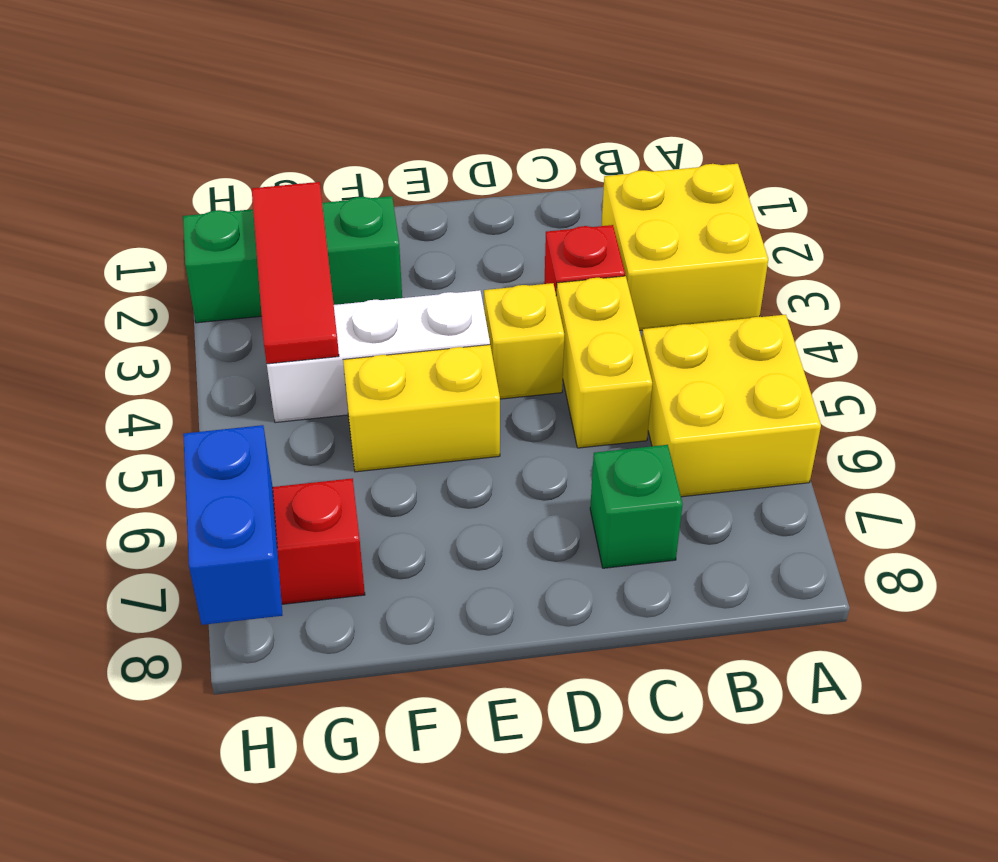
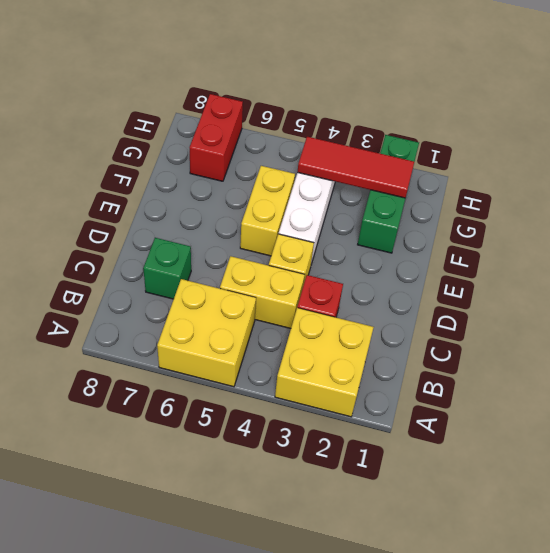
blue brick H7:H8 level 2 -> none

